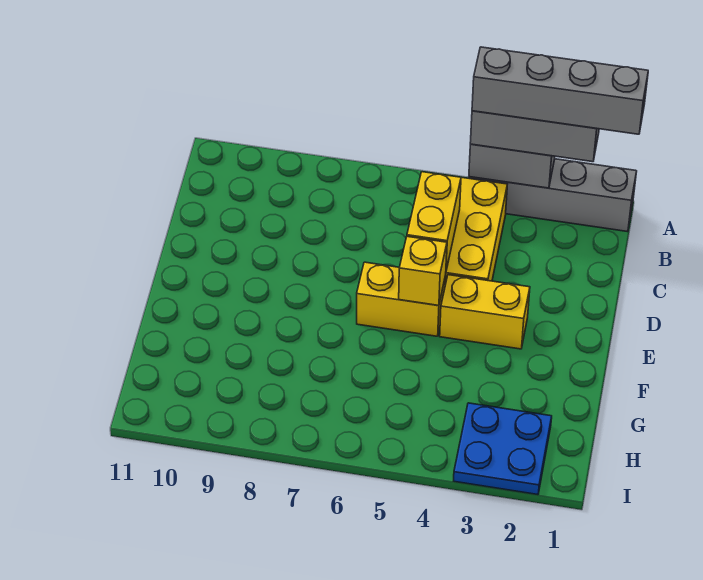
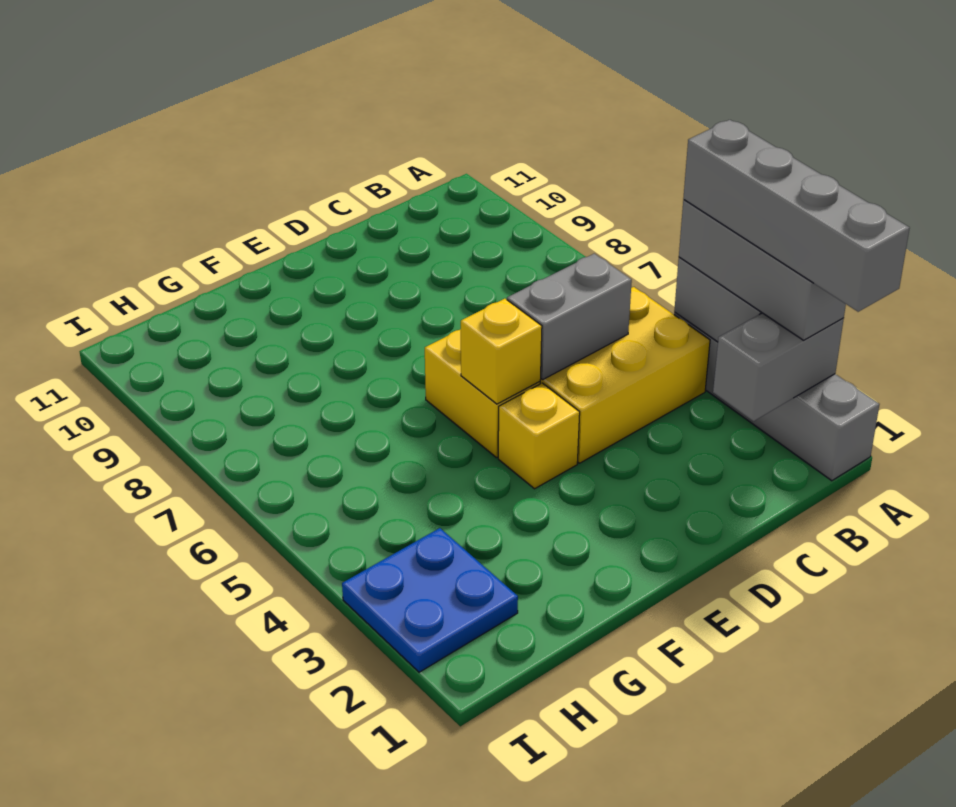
none -> grey brick A2:B2 level 2
yellow brick C5:D5 level 2 -> grey brick C5:D5 level 2
yellow brick E3:E4 level 1 -> yellow brick E4 level 1

